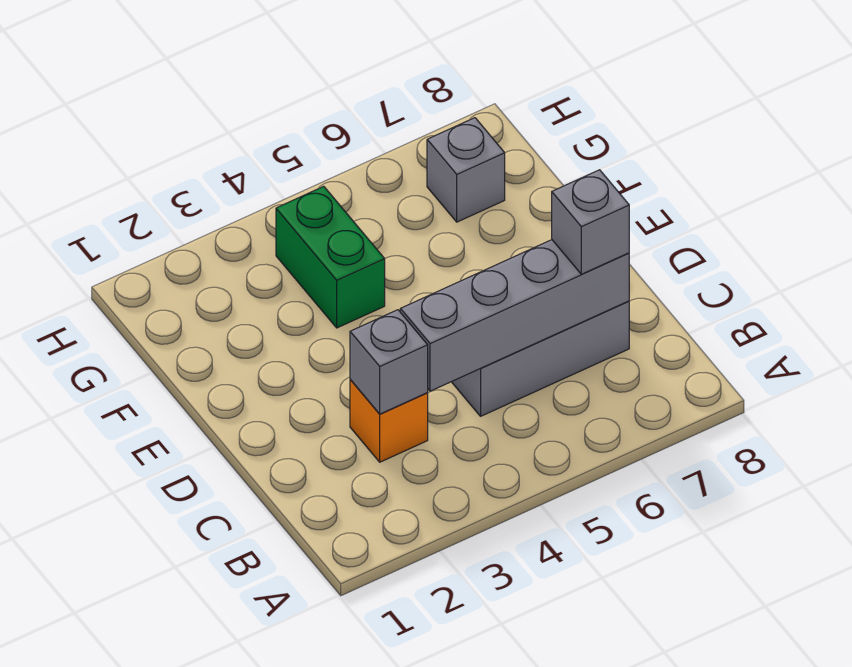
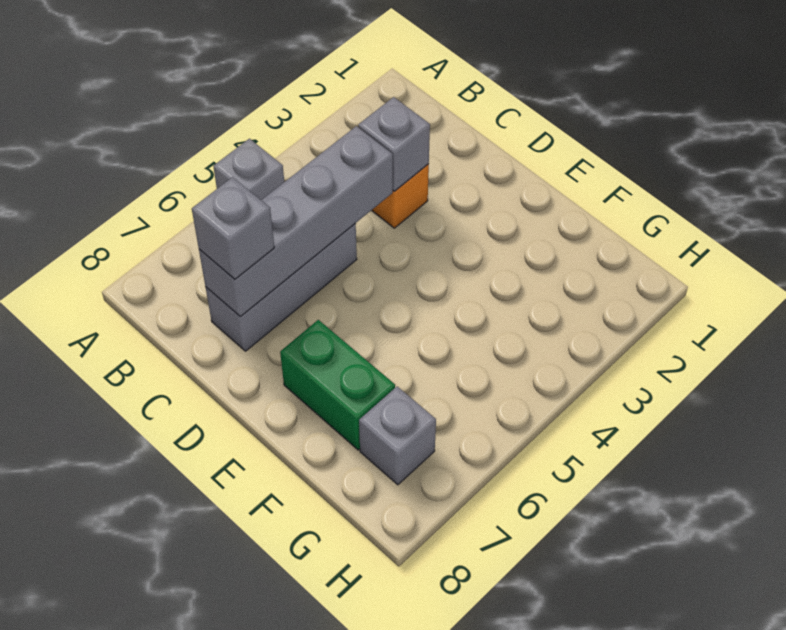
none -> grey brick A5 level 1
green brick F4:G4 level 1 -> green brick E7:F7 level 1

